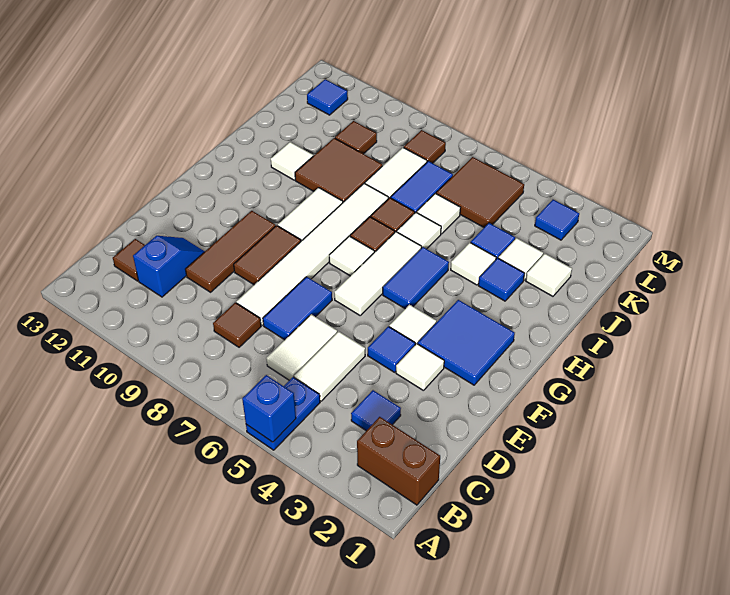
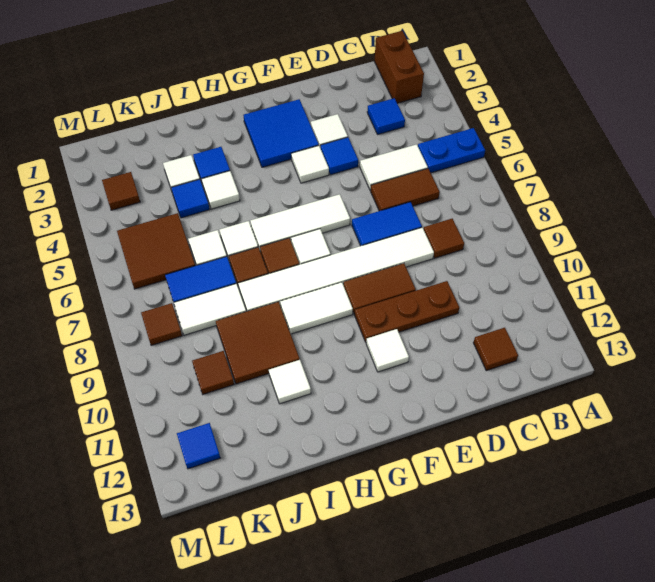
blue brick A5 level 2 -> none
white tile C6:D6 level 1 -> brown tile C6:D6 level 1
blue slope C11:D11 level 1 top C -> none
brown tile D10:F10 level 1 -> brown plate D10:F10 level 1
blue tile G5:H5 level 1 -> none
white tile J2 level 1 -> white tile F11 level 1
blue tile L3 level 1 -> brown tile L3 level 1

